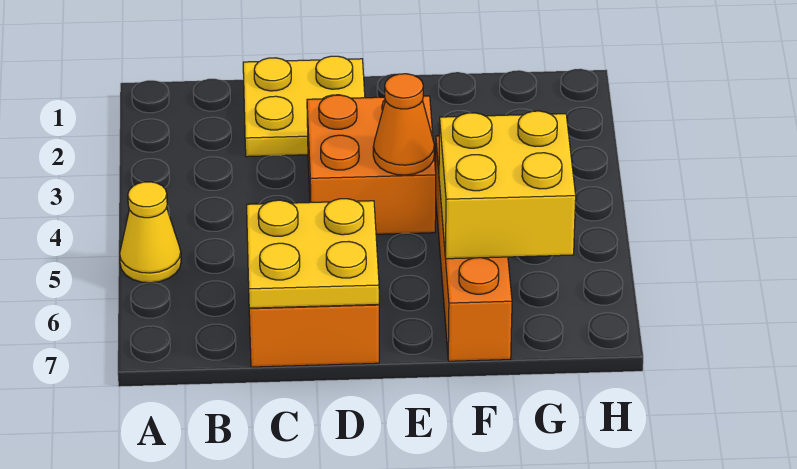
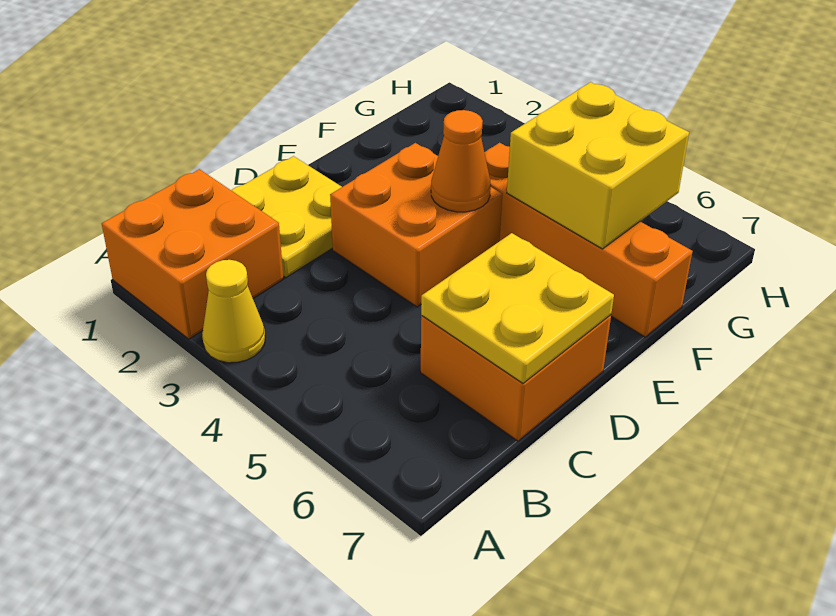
none -> orange brick A1:B2 level 1
yellow cone A5 level 1 -> yellow cone A3 level 1

